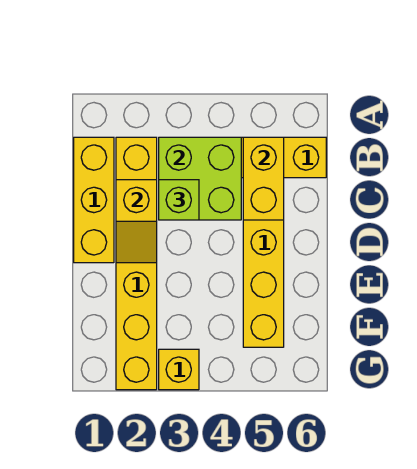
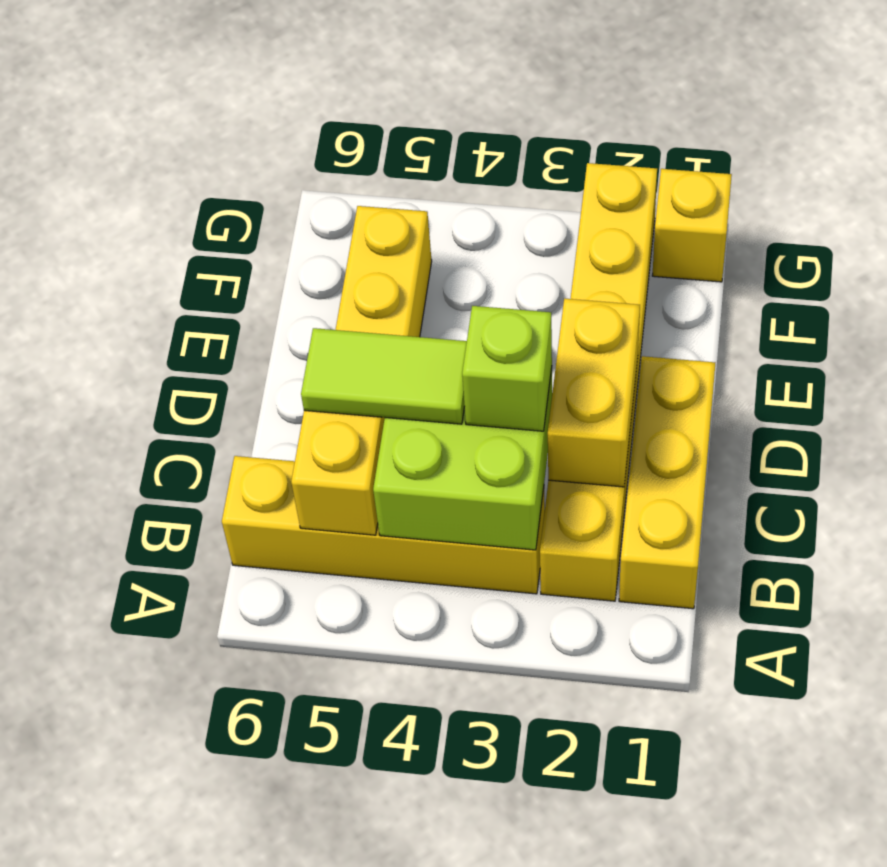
yellow slope C2:D2 level 2 top C -> yellow brick C2:D2 level 2
none -> lime tile C4:C5 level 3
yellow brick G3 level 1 -> yellow brick G1 level 1

